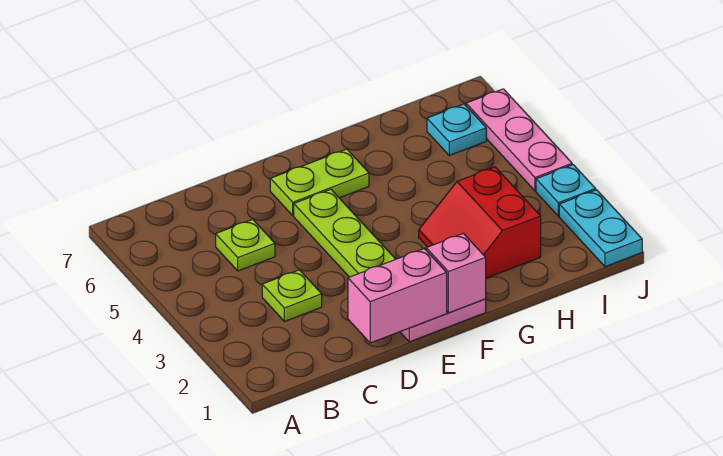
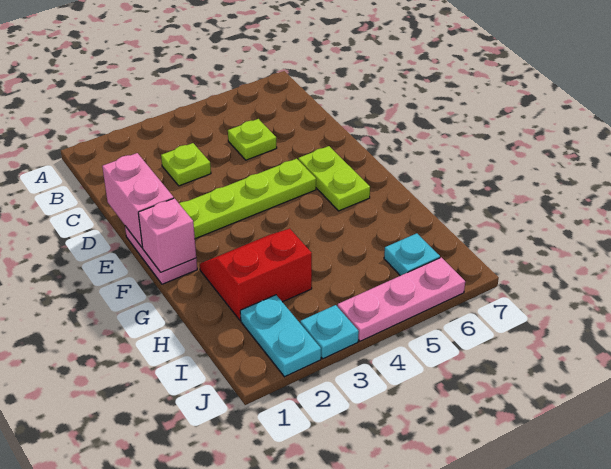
cyan plate J1:J2 level 1 -> cyan plate I2:J2 level 1

